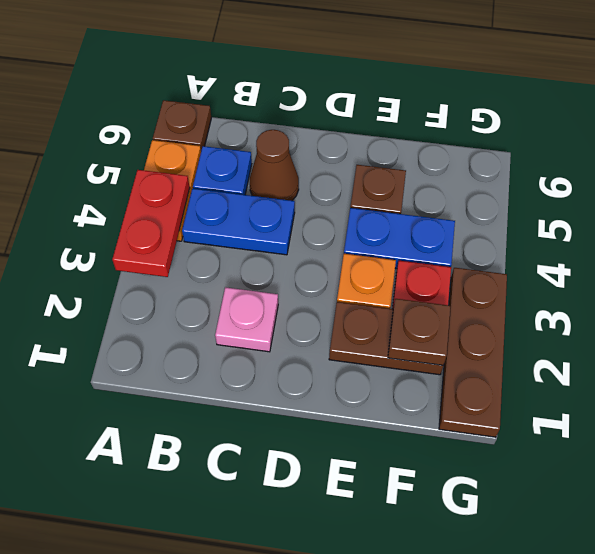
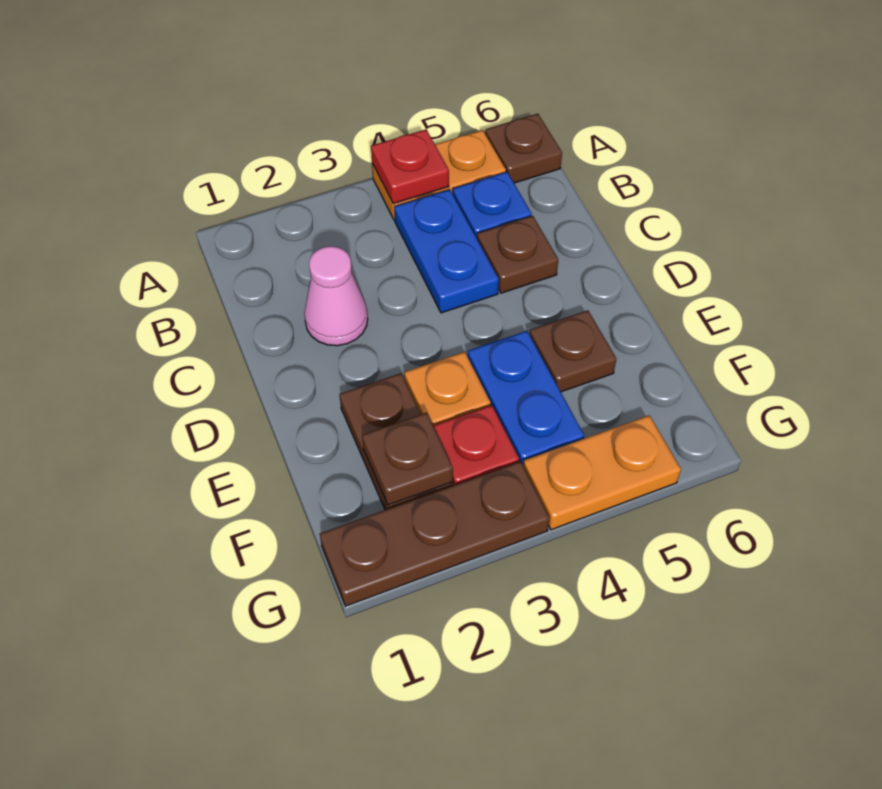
red plate A3:A4 level 2 -> red plate A4 level 2
pink plate C2 level 1 -> pink cone C2 level 1
brown cone C5 level 1 -> brown plate C5 level 1
none -> orange plate G4:G5 level 1

